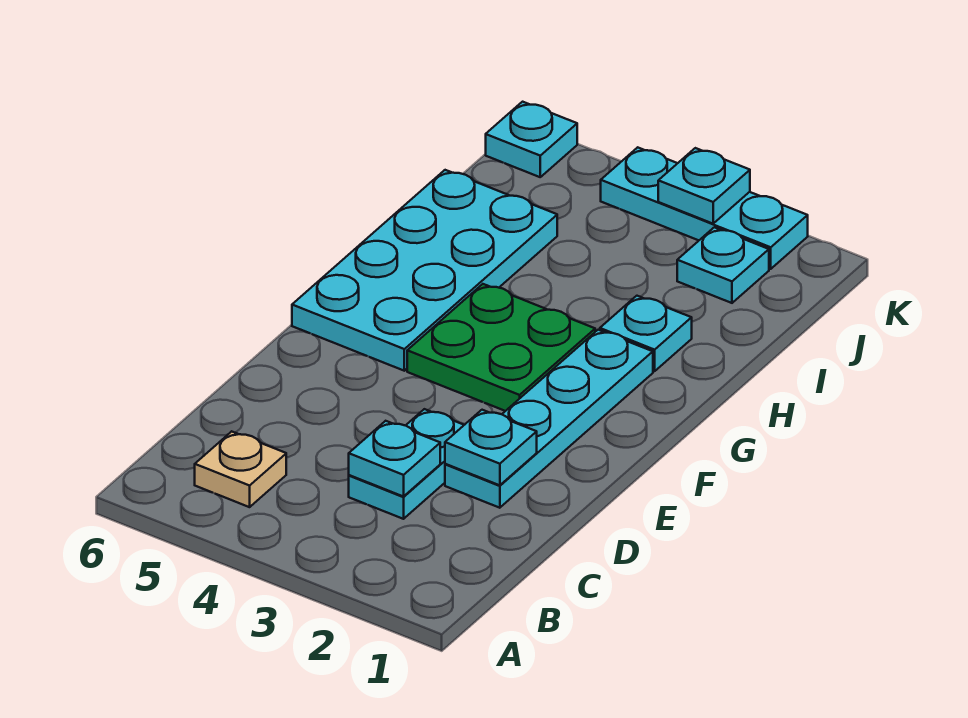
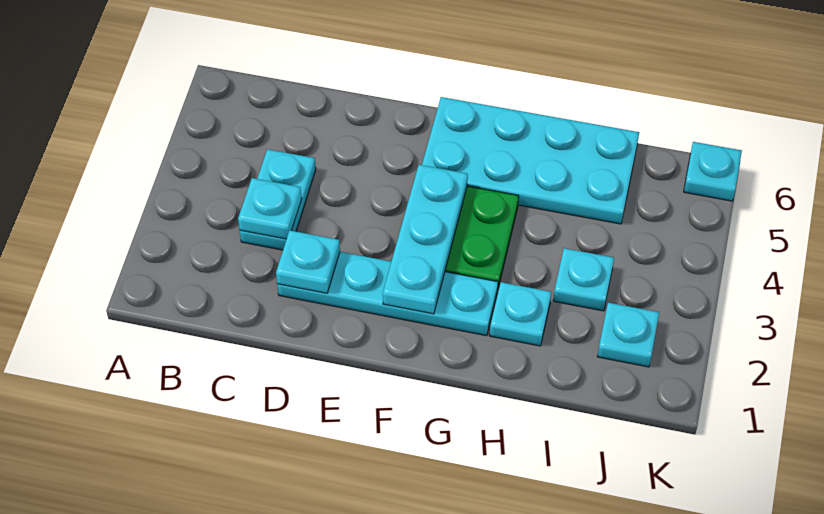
tan plate B5 level 1 -> none
cyan plate C3:D3 level 1 -> cyan plate C3:C4 level 1
cyan plate K2:K4 level 1 -> cyan plate F2:F4 level 2
cyan plate K3 level 2 -> cyan plate I3 level 1

